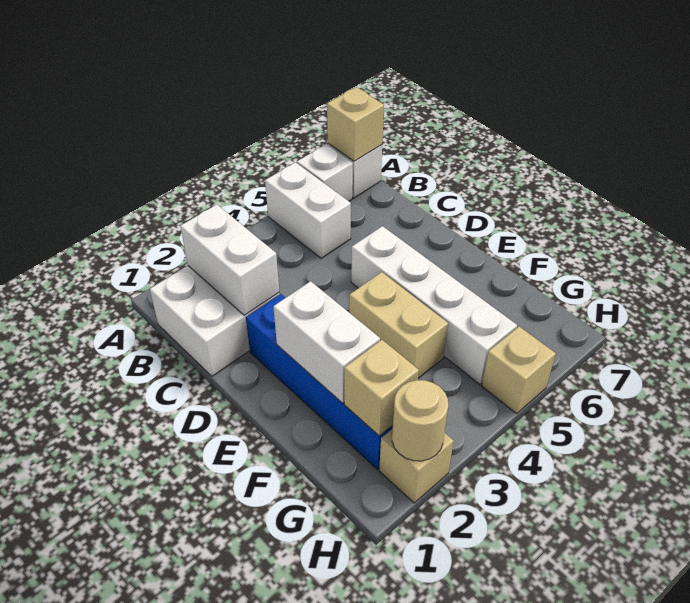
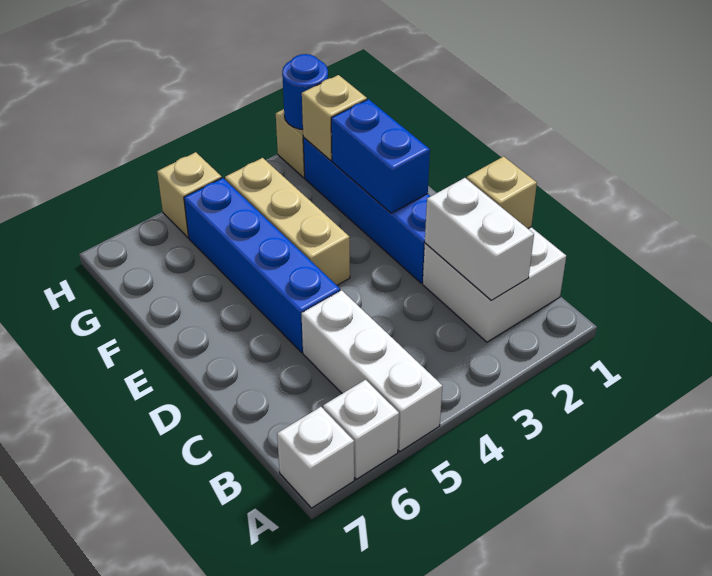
white brick A5:B5 level 1 -> white brick A5:C5 level 1
tan brick A7 level 2 -> tan brick C1 level 2
white brick D5:G5 level 1 -> blue brick D5:G5 level 1
white brick E2:F2 level 2 -> blue brick E2:F2 level 2
tan brick E4:F4 level 1 -> tan brick E4:G4 level 1
tan round brick H2 level 2 -> blue round brick H2 level 2

